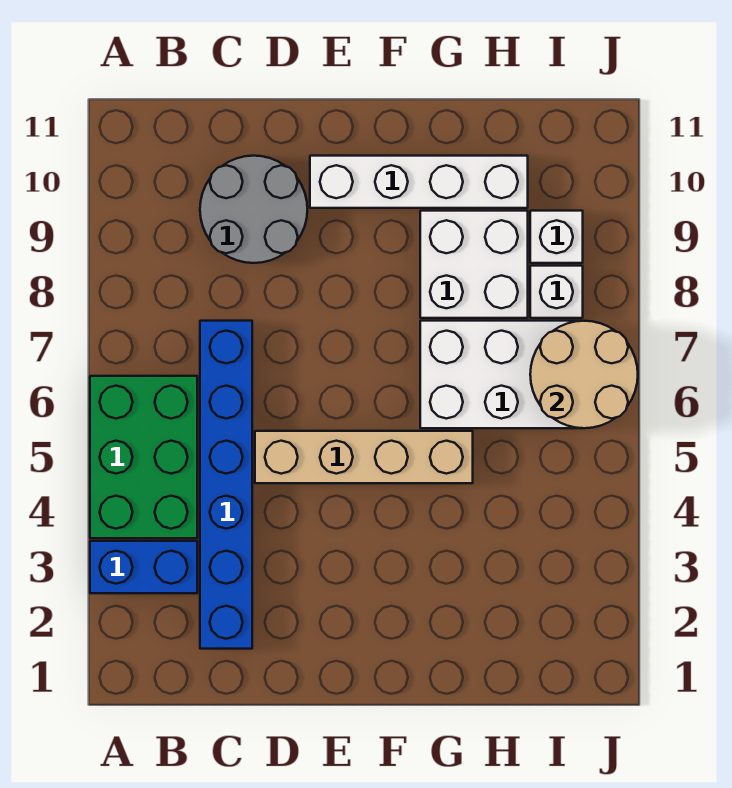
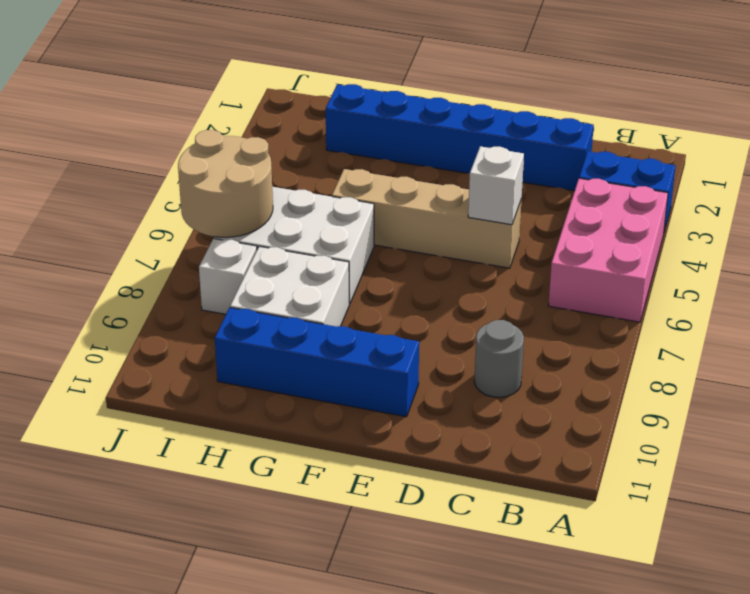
green brick A4:B6 level 1 -> pink brick A4:B6 level 1
blue brick C2:C7 level 1 -> blue brick C2:H2 level 1
grey round brick C9:D10 level 1 -> grey round brick C9 level 1
white brick E10:H10 level 1 -> blue brick E10:H10 level 1
white brick I9 level 1 -> white brick D5 level 2

